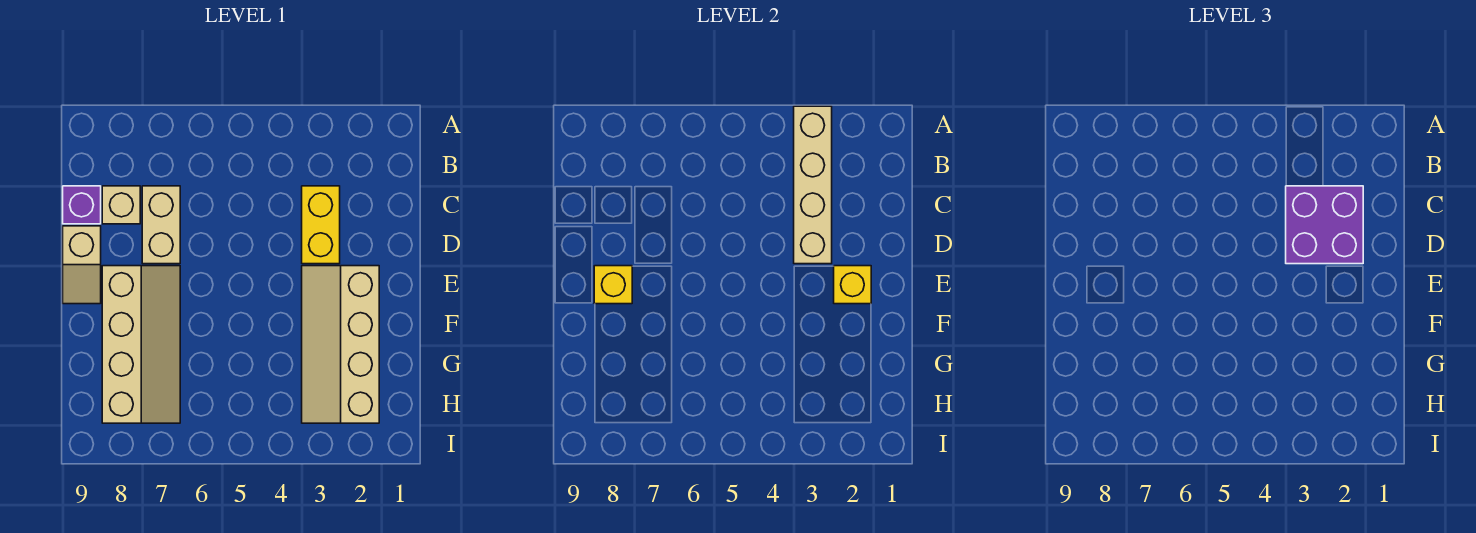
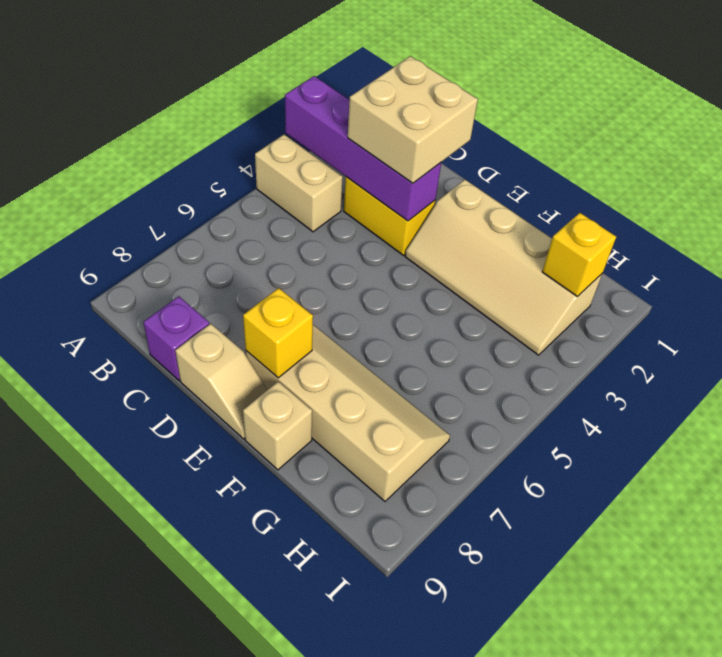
tan brick A3:D3 level 2 -> purple brick A3:D3 level 2
purple brick C2:D3 level 3 -> tan brick C2:D3 level 3
tan brick C7:D7 level 1 -> tan brick A4:B4 level 1
tan brick C8 level 1 -> tan brick F9 level 1
yellow brick E2 level 2 -> yellow brick H2 level 2

